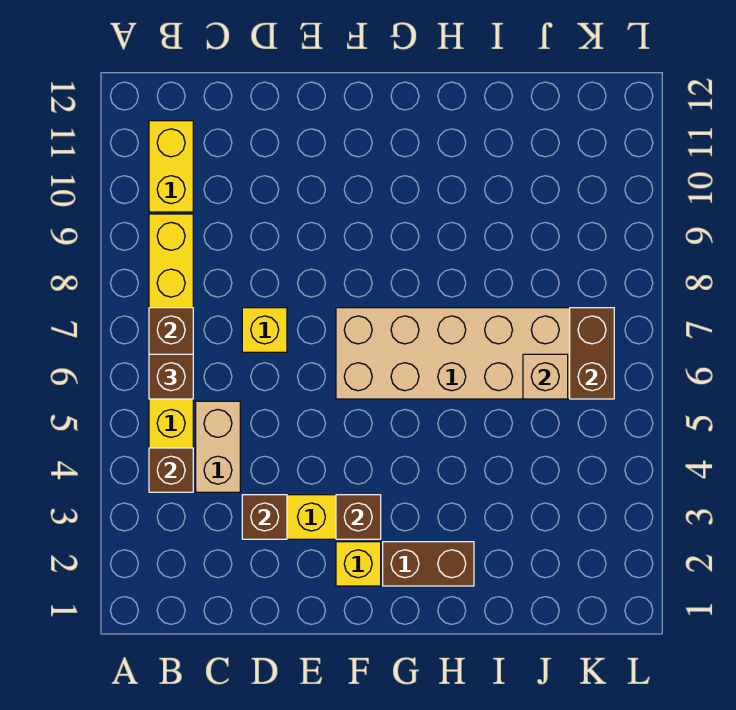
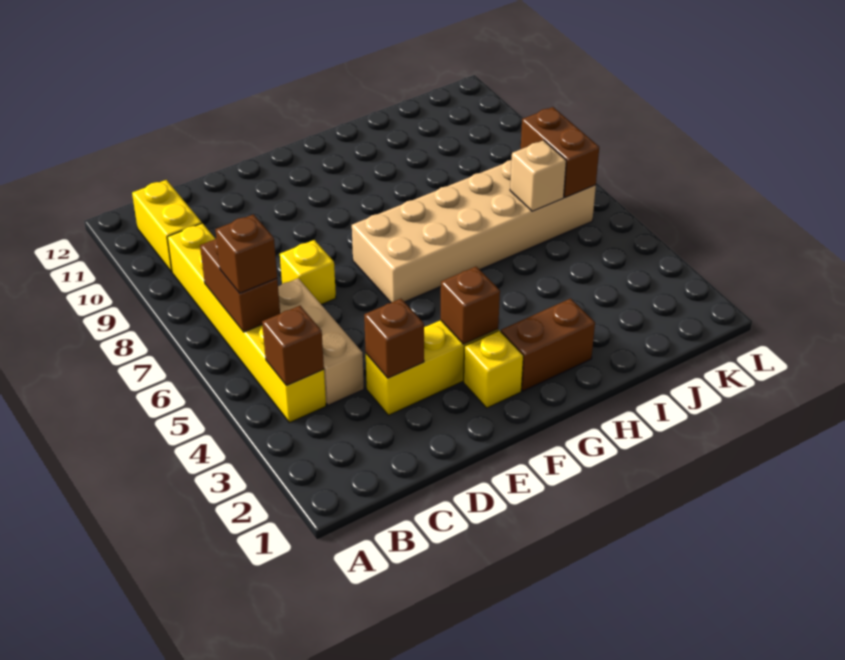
tan brick C4:C5 level 1 -> tan brick C4:C6 level 1

